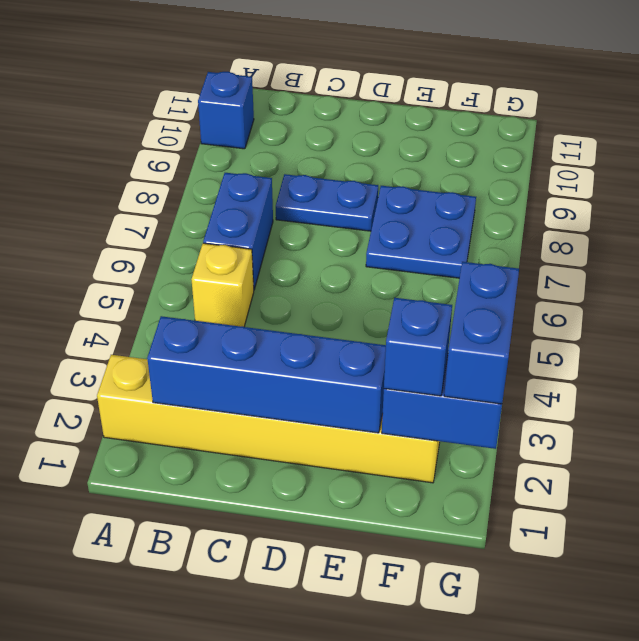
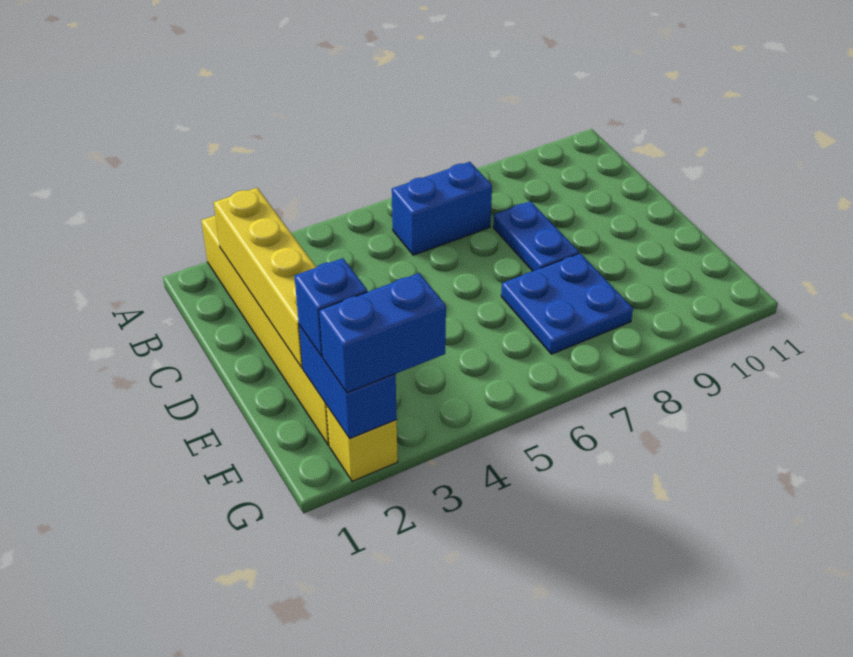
blue brick A10 level 1 -> none
blue brick B2:E2 level 2 -> yellow brick B2:E2 level 2
yellow brick B5 level 1 -> yellow brick G2 level 1

